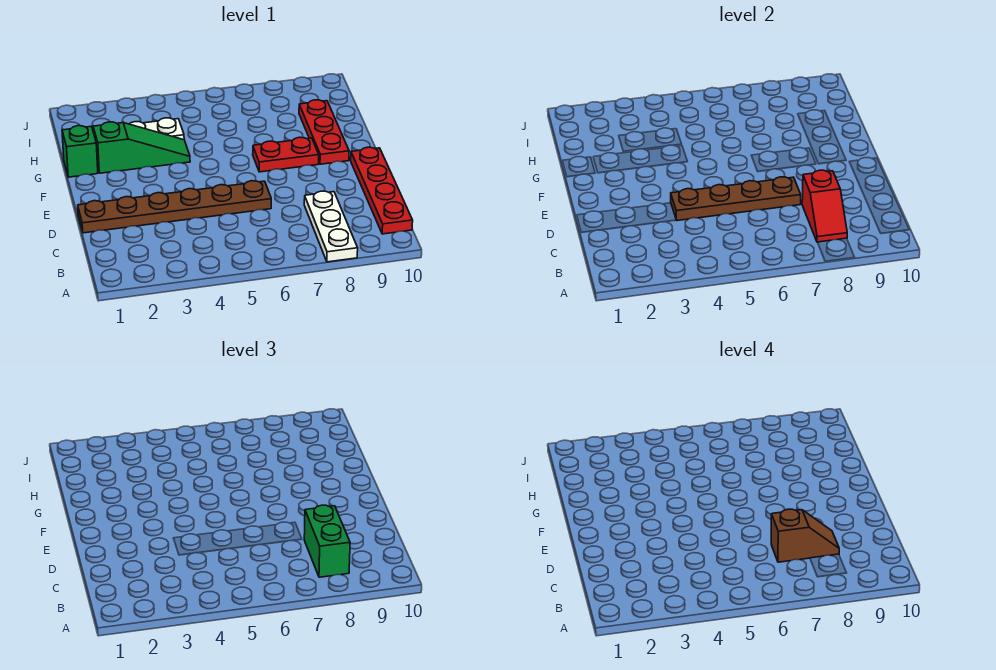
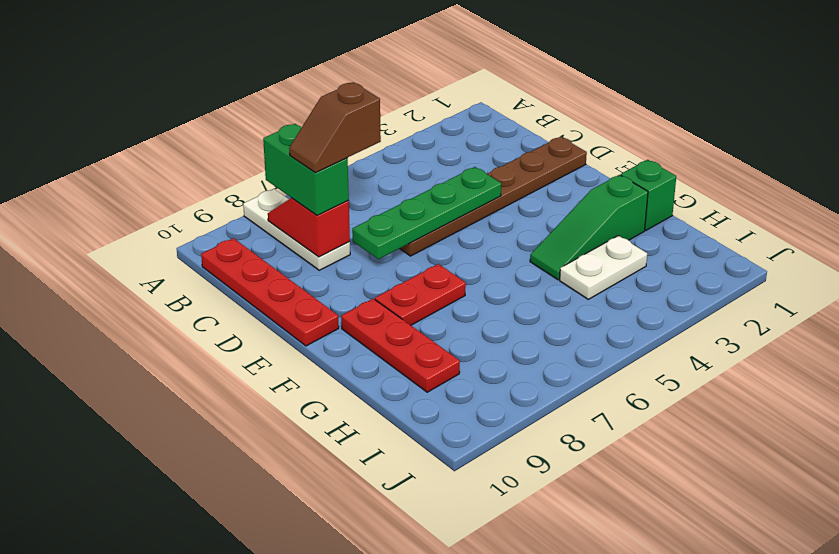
brown plate D4:D7 level 2 -> green plate D4:D7 level 2

